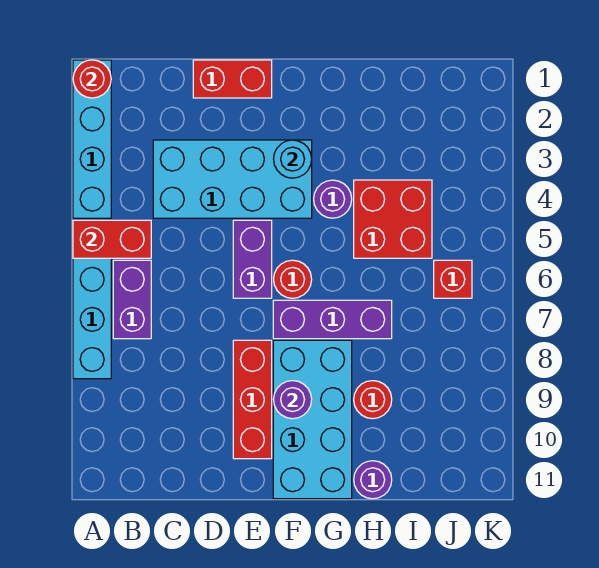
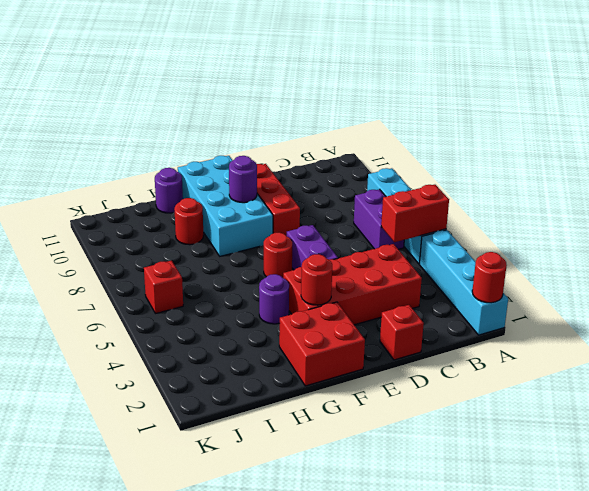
cyan brick C3:F4 level 1 -> red brick C3:F4 level 1
red brick D1:E1 level 1 -> red brick D1 level 1
cyan round brick F3 level 2 -> red round brick F3 level 2
purple brick F7:H7 level 1 -> none
red brick H4:I5 level 1 -> red brick F1:G2 level 1

